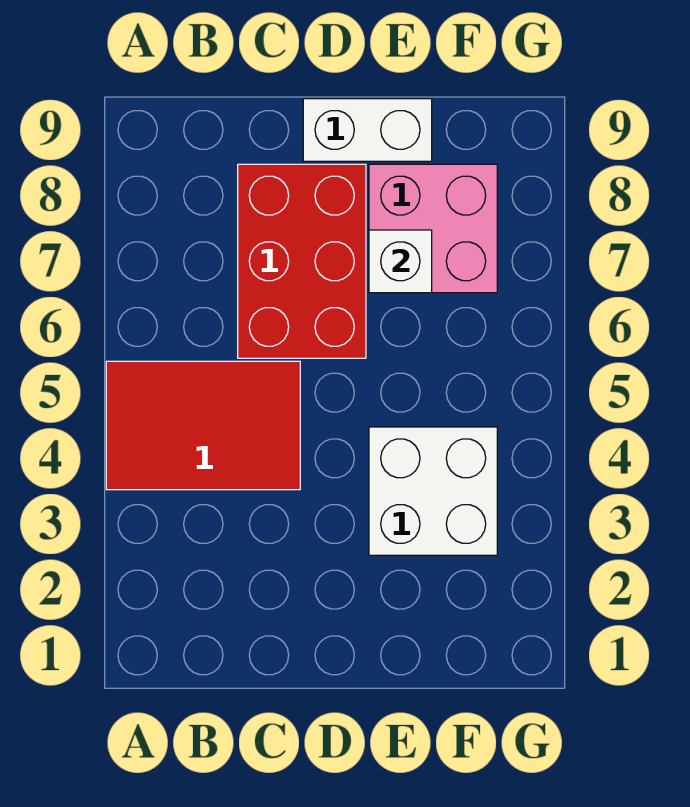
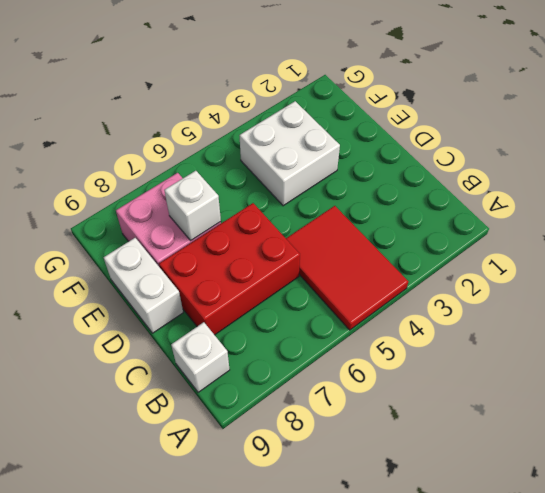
none -> white brick B9 level 1

